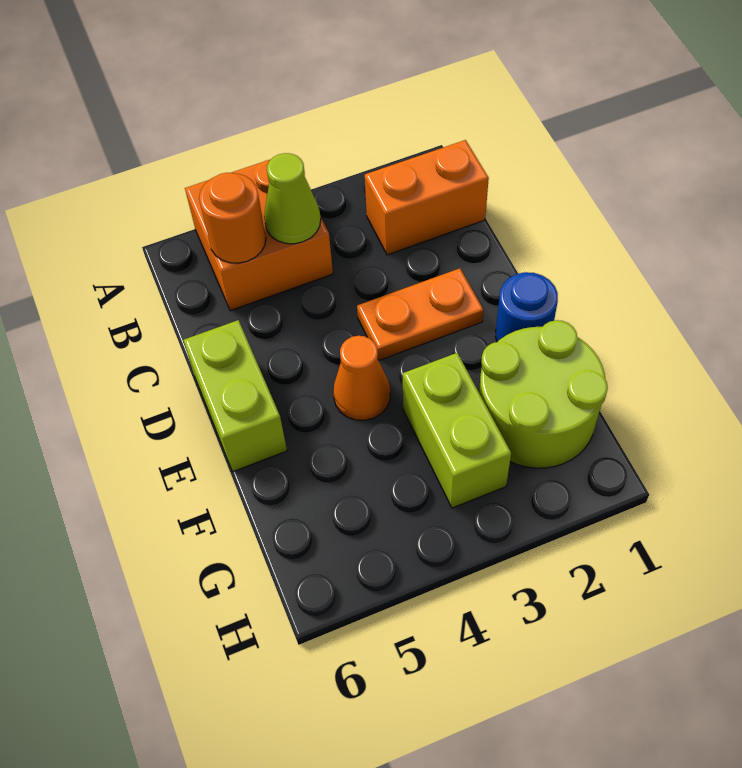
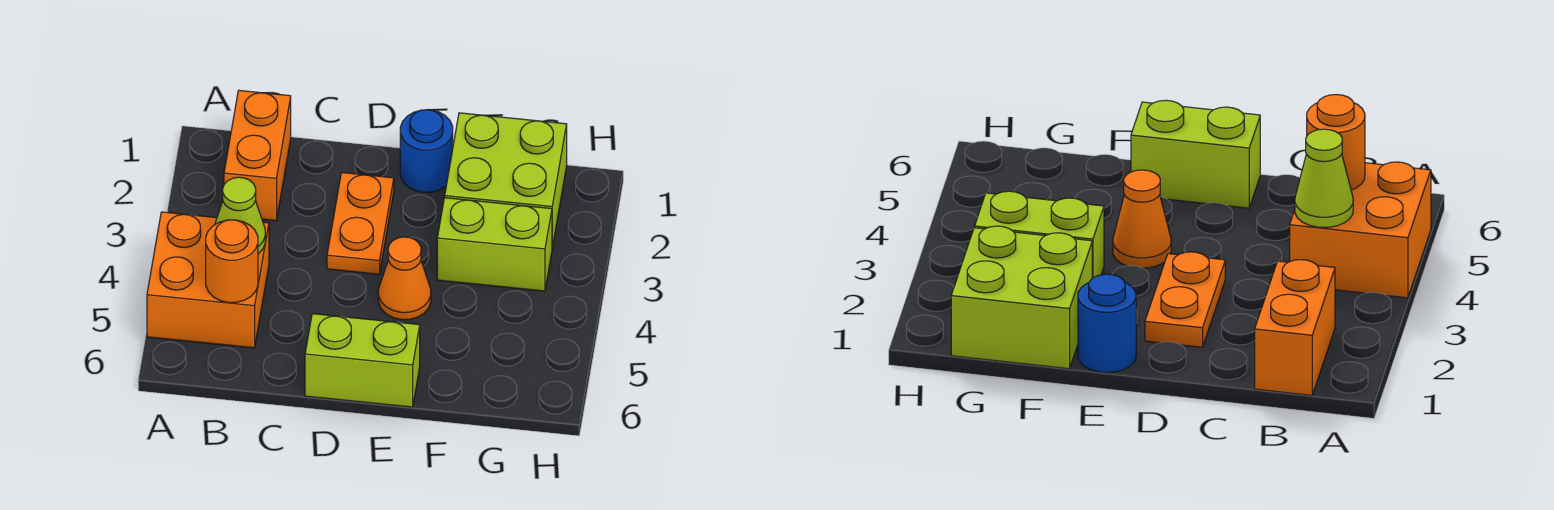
lime round brick F1:G2 level 1 -> lime brick F1:G2 level 1

